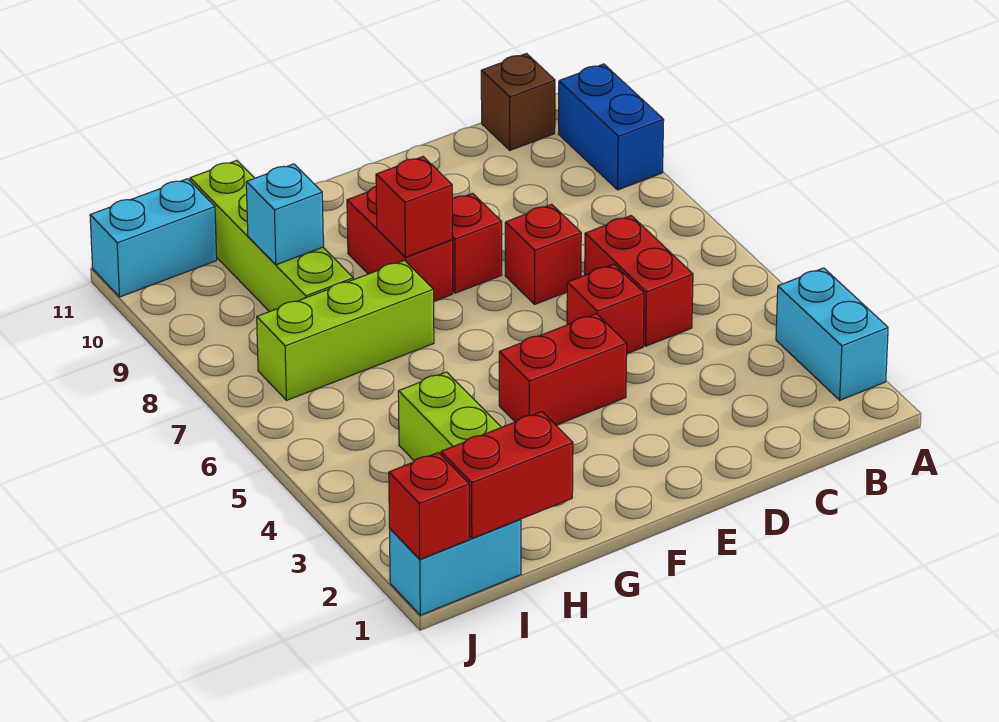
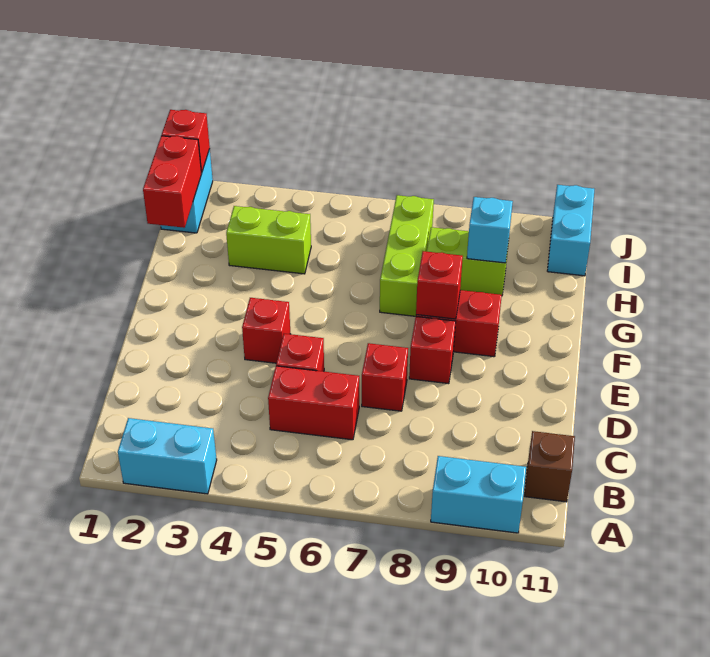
blue brick A9:A10 level 1 -> cyan brick A9:A10 level 1
red brick E4:F4 level 1 -> red brick E4 level 1
lime brick H8:H11 level 1 -> lime brick H8:H9 level 1

